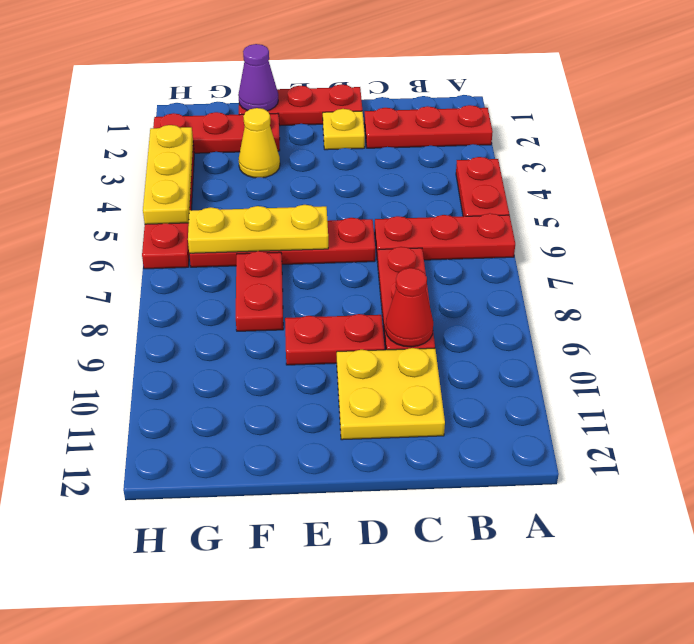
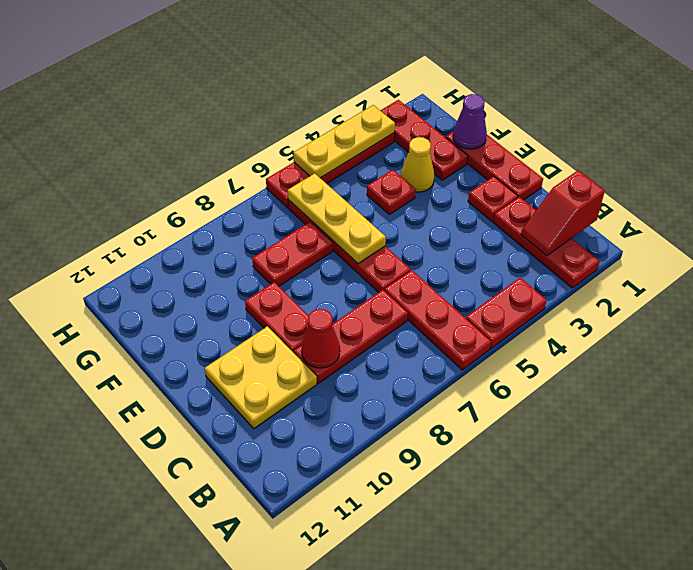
none -> red slope B1:B2 level 2 top 1
yellow plate D2 level 1 -> red plate D2 level 1
none -> red plate F4 level 1

